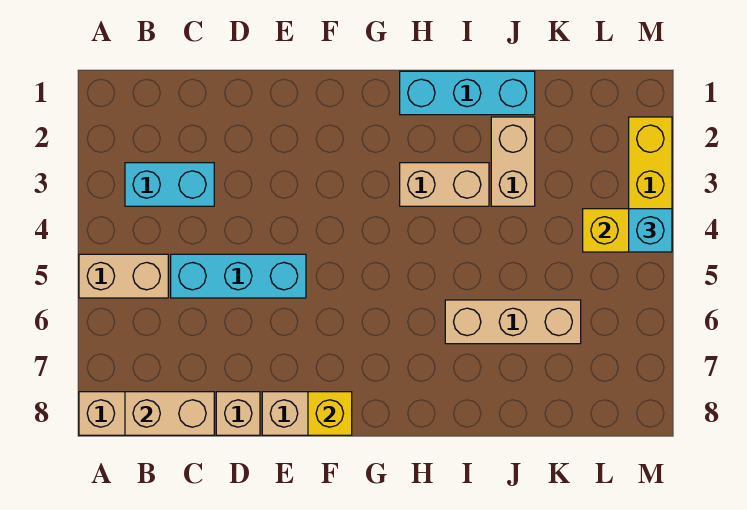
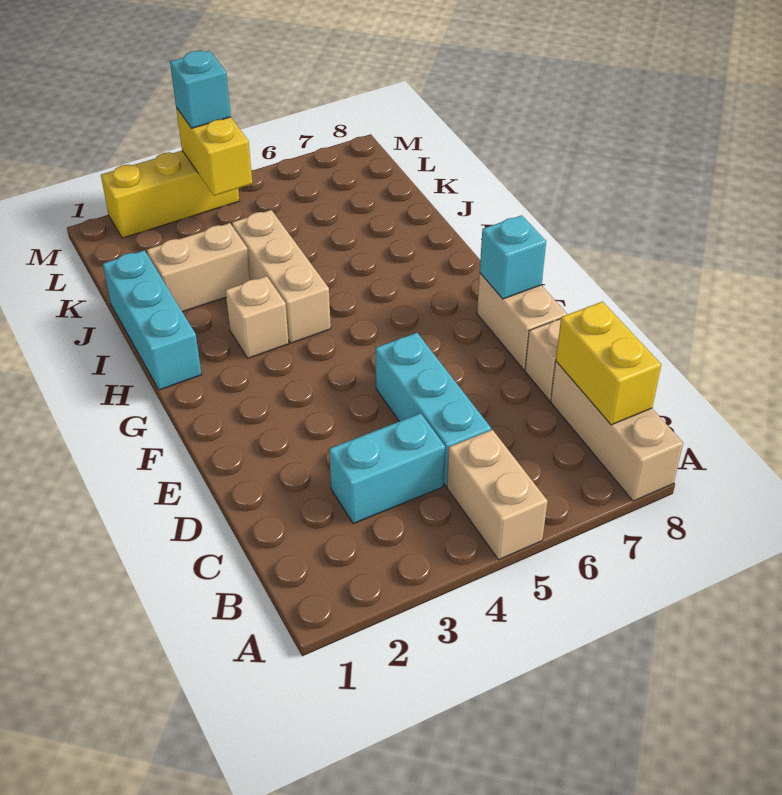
cyan brick B3:C3 level 1 -> cyan brick C3:C4 level 1
tan brick B8:C8 level 2 -> yellow brick B8:C8 level 2
yellow brick F8 level 2 -> cyan brick F8 level 2
tan brick H3:I3 level 1 -> tan brick H3 level 1
tan brick I6:K6 level 1 -> tan brick H4:J4 level 1

